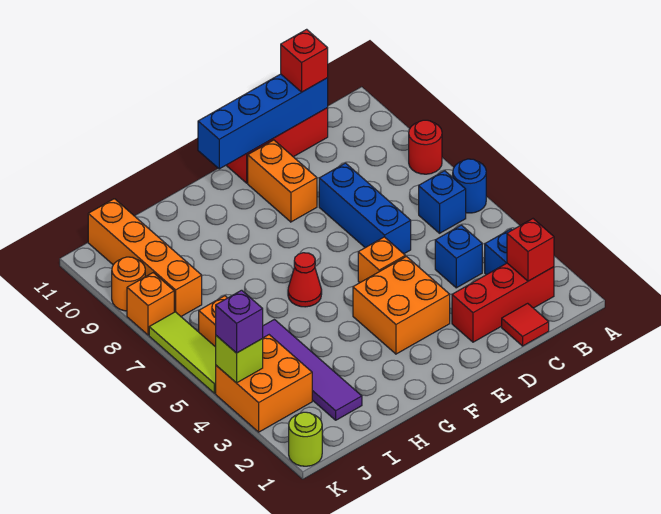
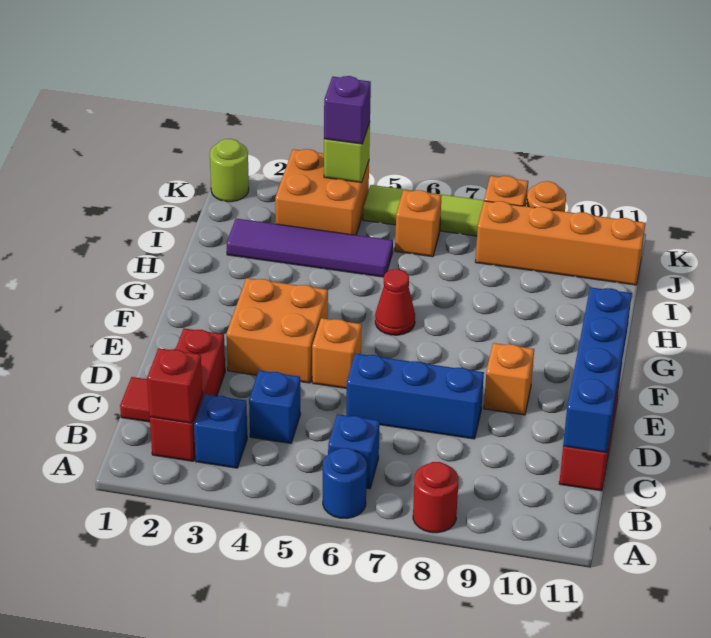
red brick C11 level 3 -> none
orange brick E9:E10 level 1 -> orange brick E9 level 1

